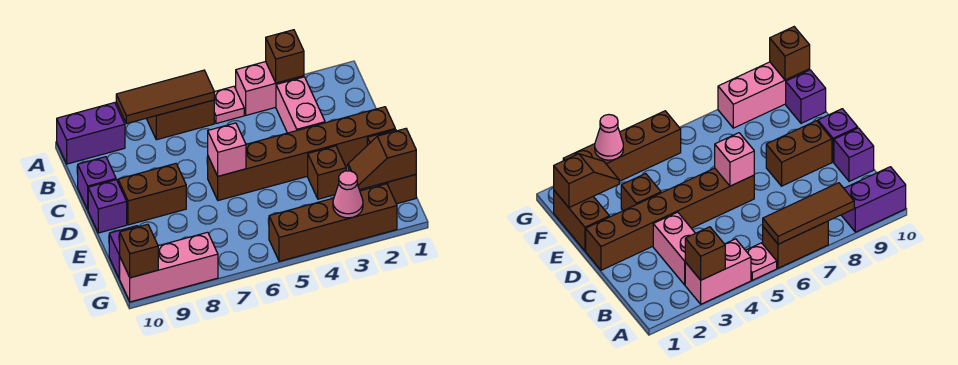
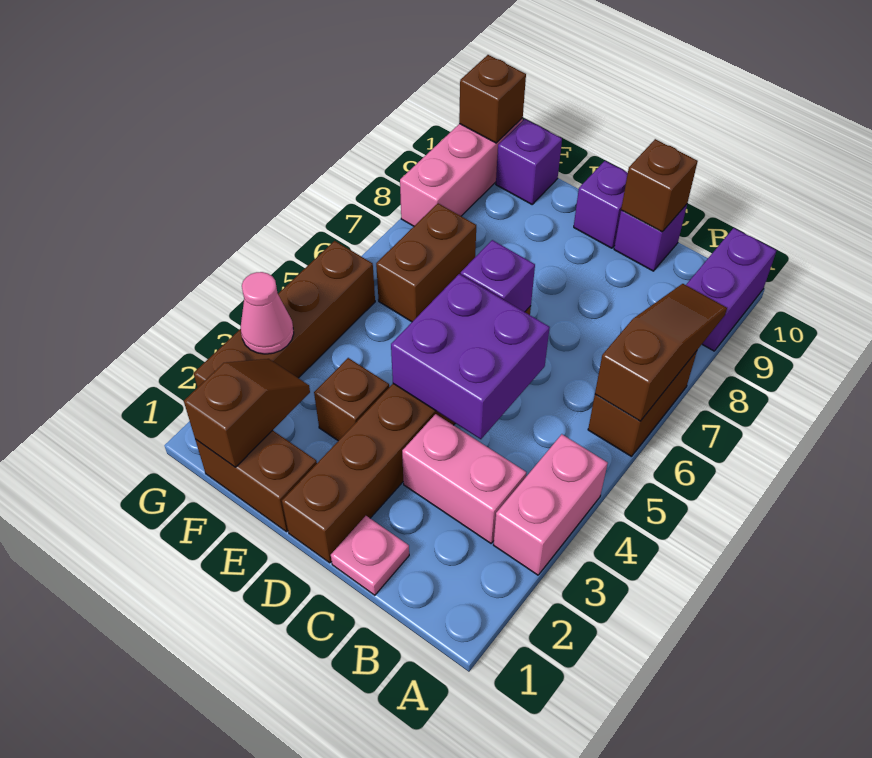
brown brick A3 level 2 -> brown brick C10 level 2
pink plate A5 level 1 -> pink plate C1 level 1
brown tile A6:A8 level 2 -> brown slope A6:A8 level 2 top 6
none -> purple brick C4:D5 level 2
pink brick D6 level 2 -> purple brick D6 level 2
brown brick D8:D9 level 1 -> brown brick F6:F7 level 1

